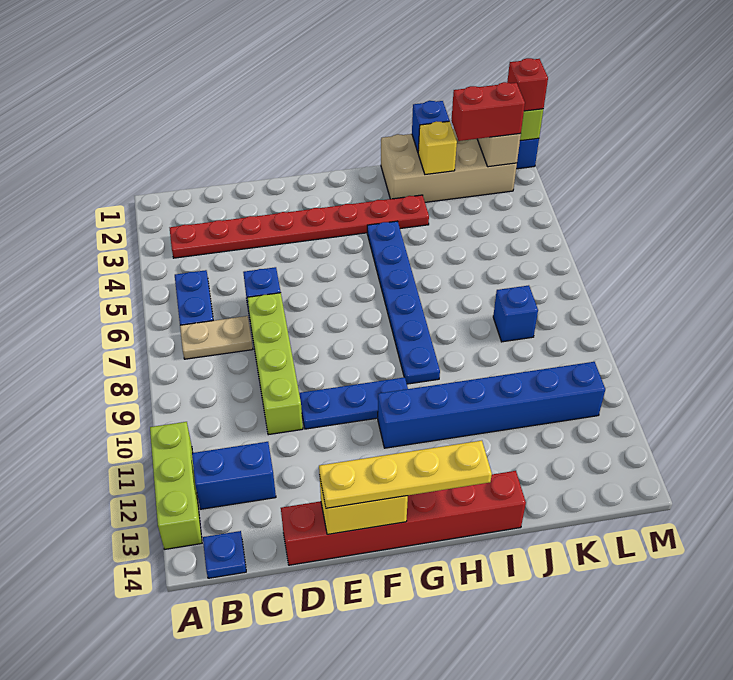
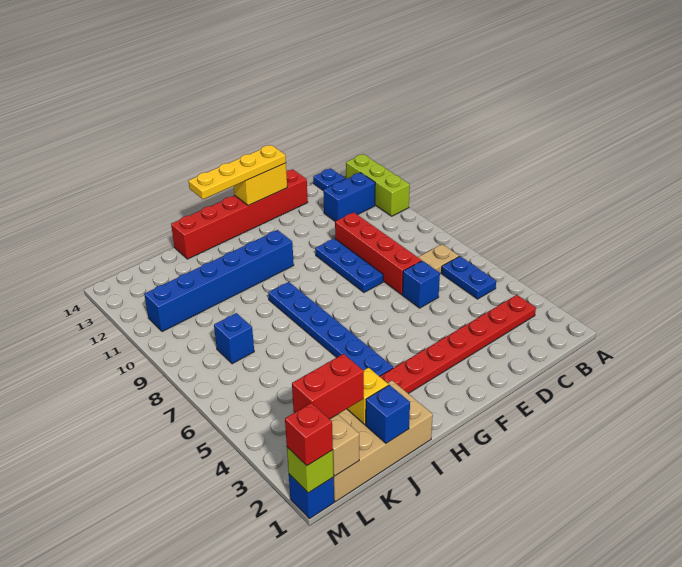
lime brick D7:D10 level 1 -> red brick D7:D10 level 1
blue plate E10:G10 level 1 -> blue plate E8:E10 level 1

